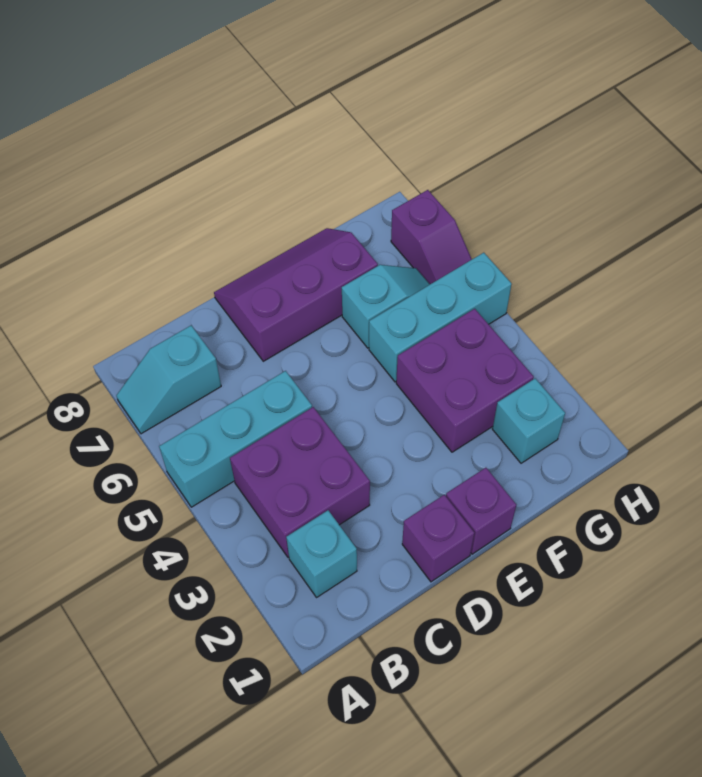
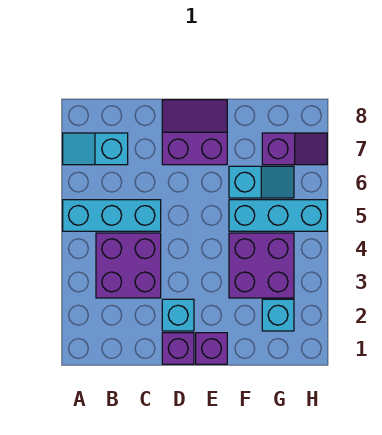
cyan brick B2 level 1 -> cyan brick D2 level 1
purple slope D7:F8 level 1 top 7 -> purple slope D7:E8 level 1 top 7
purple slope H6:H7 level 1 top 7 -> purple slope G7:H7 level 1 top G

